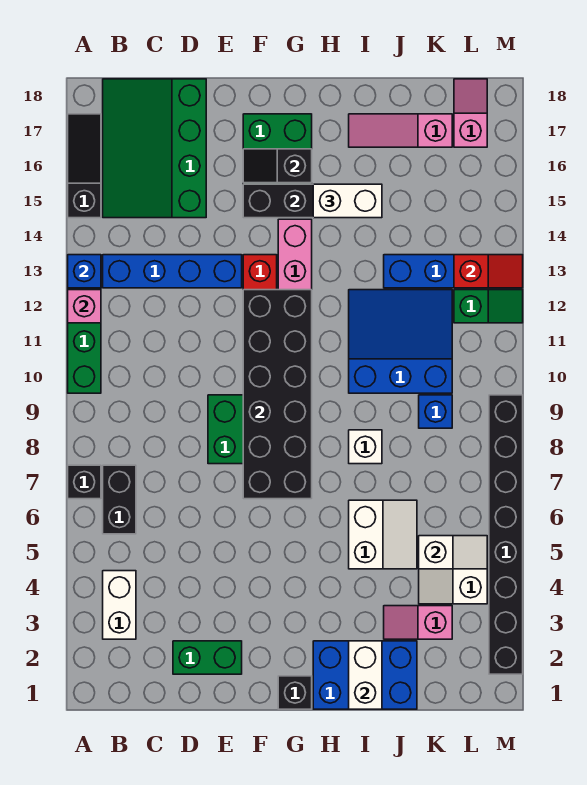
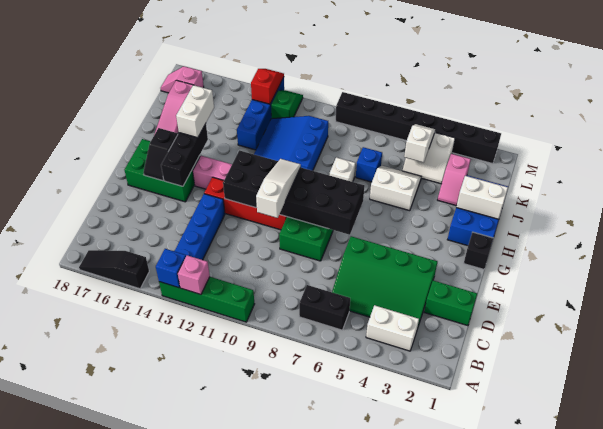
black brick A7 level 1 -> none
green slope B15:D18 level 1 top D -> green slope C3:E6 level 1 top E
green brick D2:E2 level 1 -> green brick D1:D2 level 1
none -> white slope E10:G10 level 3 top E
blue brick K9 level 1 -> blue brick J7 level 1

